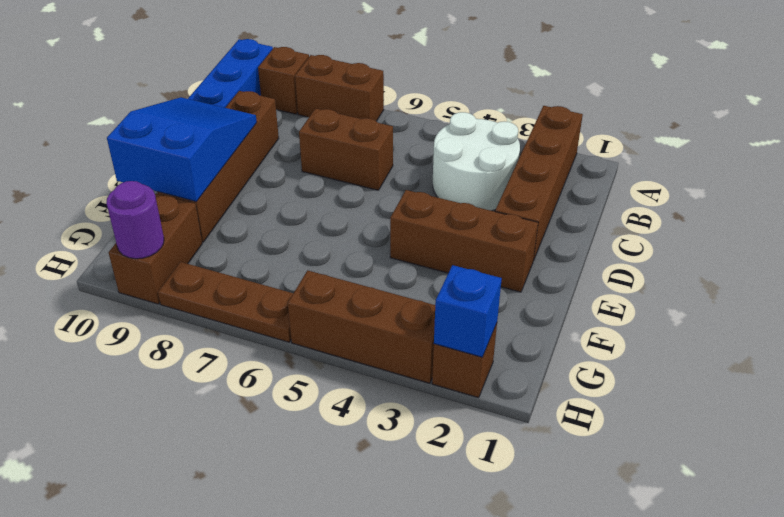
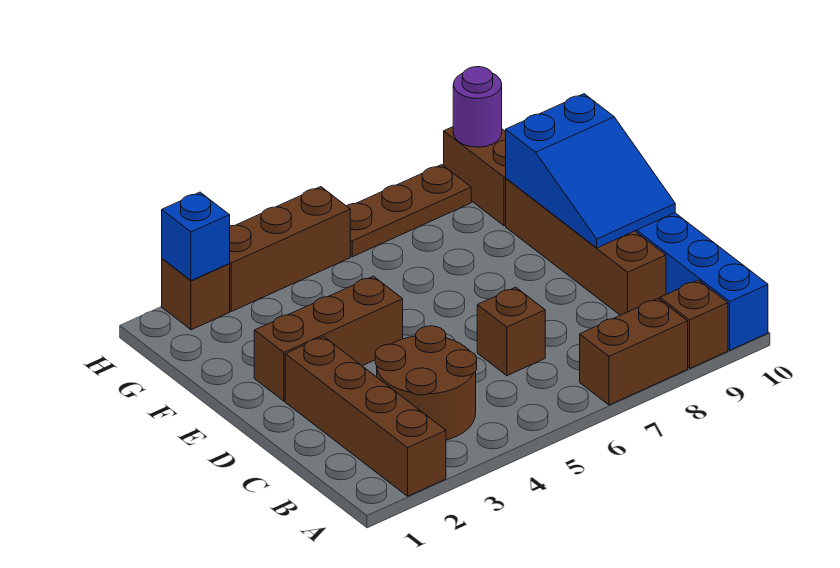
white round brick B3:C4 level 1 -> brown round brick B3:C4 level 1
brown brick C6:C7 level 1 -> brown brick C6 level 1

